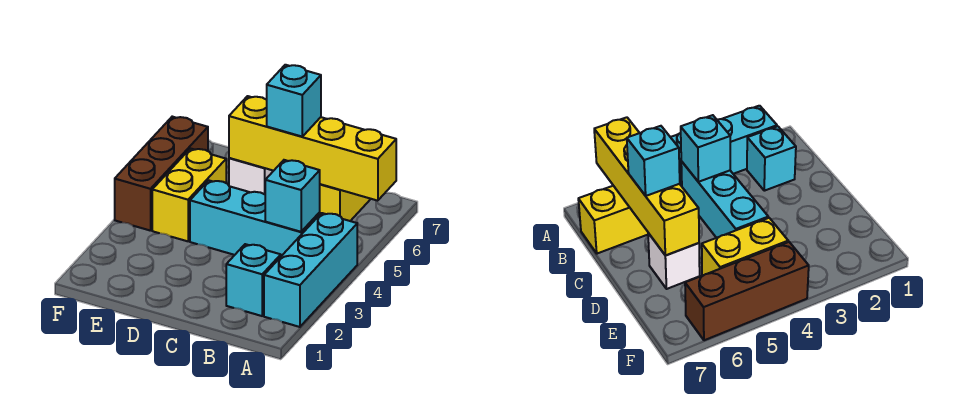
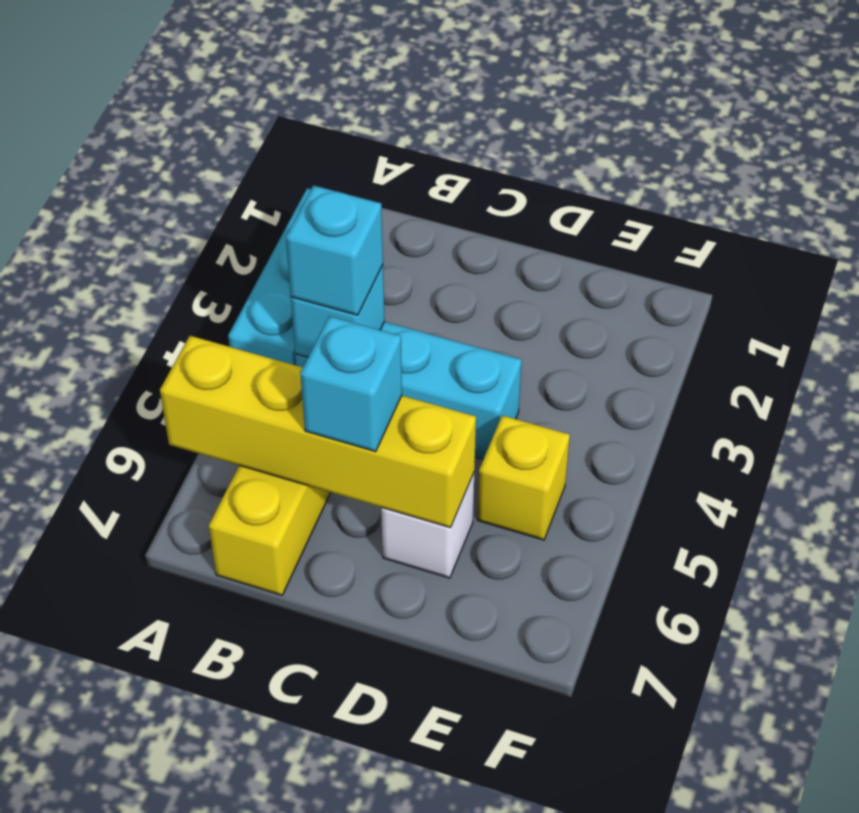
cyan brick B2 level 1 -> cyan brick B4 level 3
yellow brick E4:E5 level 1 -> yellow brick E5 level 1
brown brick F4:F6 level 1 -> none

